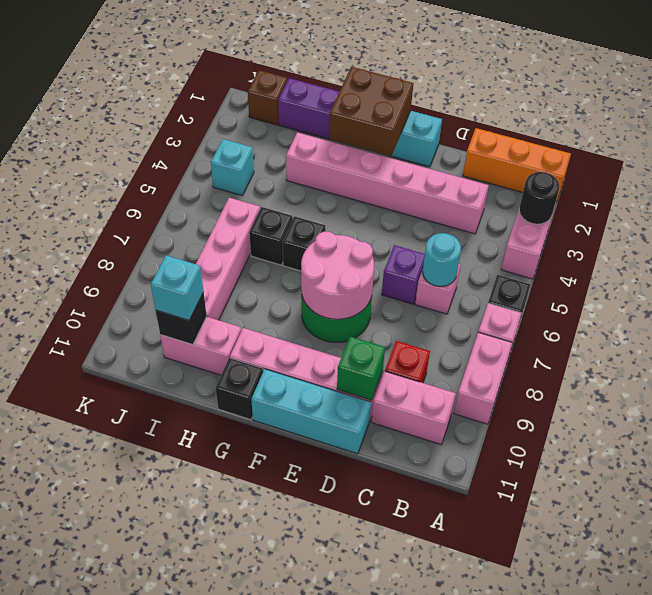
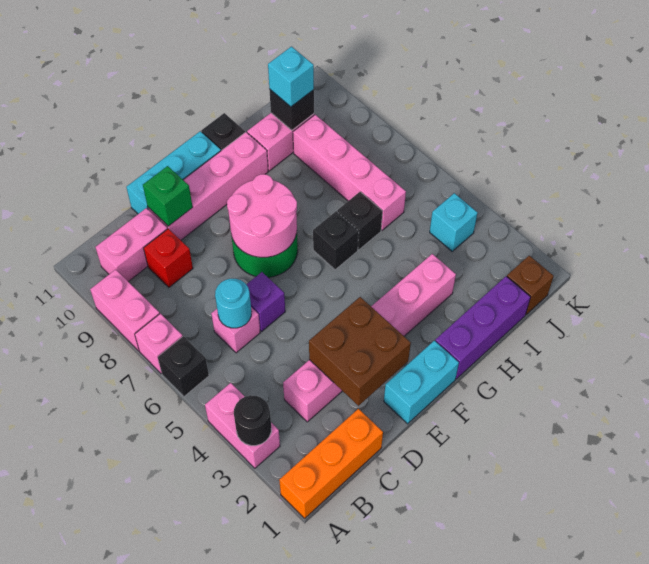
brown brick F1:G2 level 2 -> brown brick D2:E3 level 2

